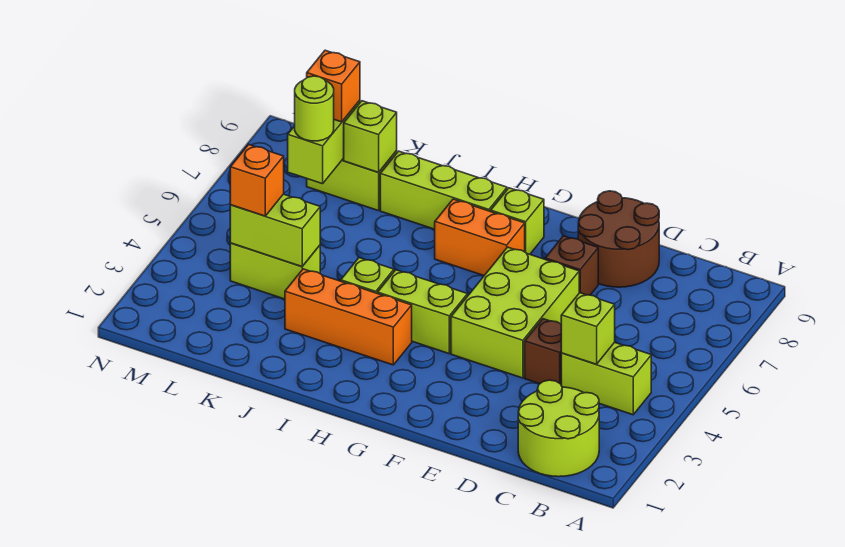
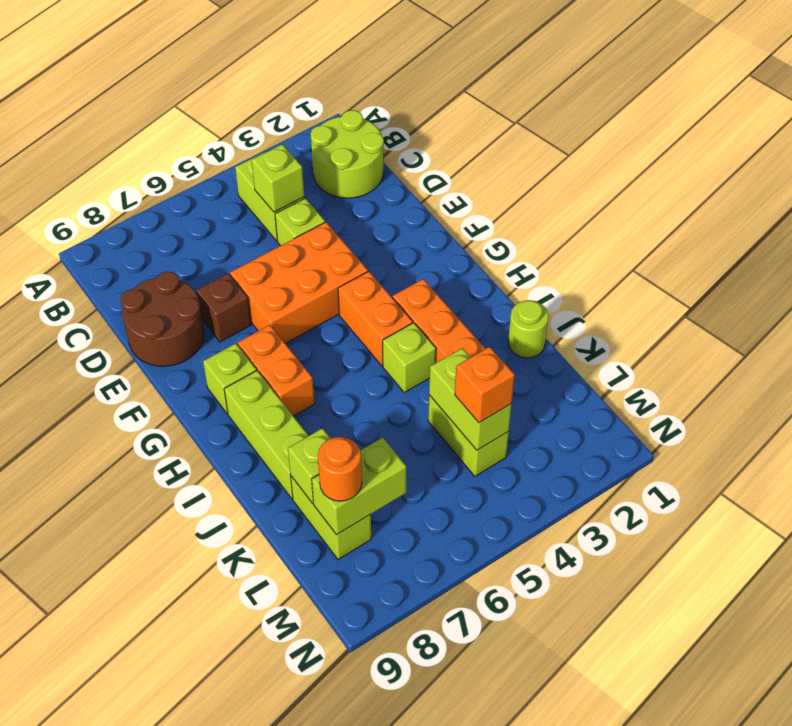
brown brick D4 level 1 -> lime brick D4 level 1
lime brick E4:F6 level 1 -> orange brick E4:F6 level 1
lime brick G4:H4 level 1 -> orange brick G4:H4 level 1
lime round brick L7 level 3 -> lime round brick J1 level 1
orange brick L8 level 3 -> orange round brick L8 level 3

